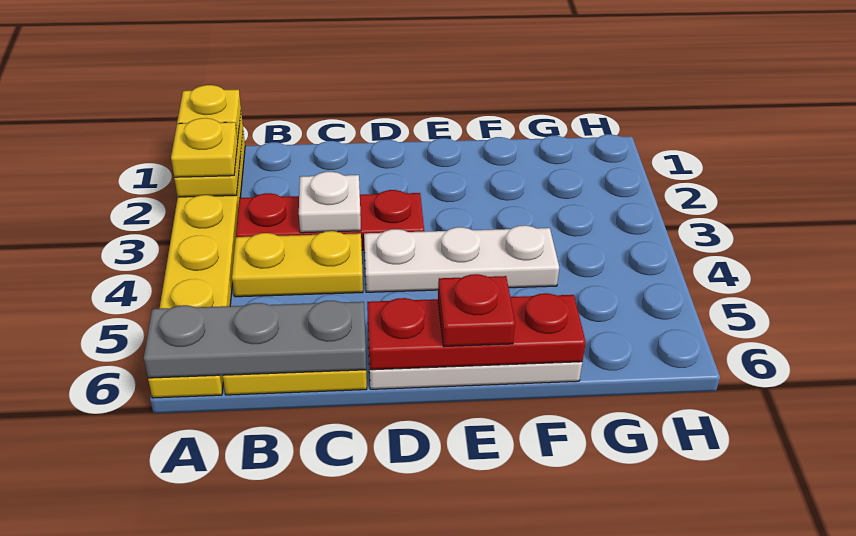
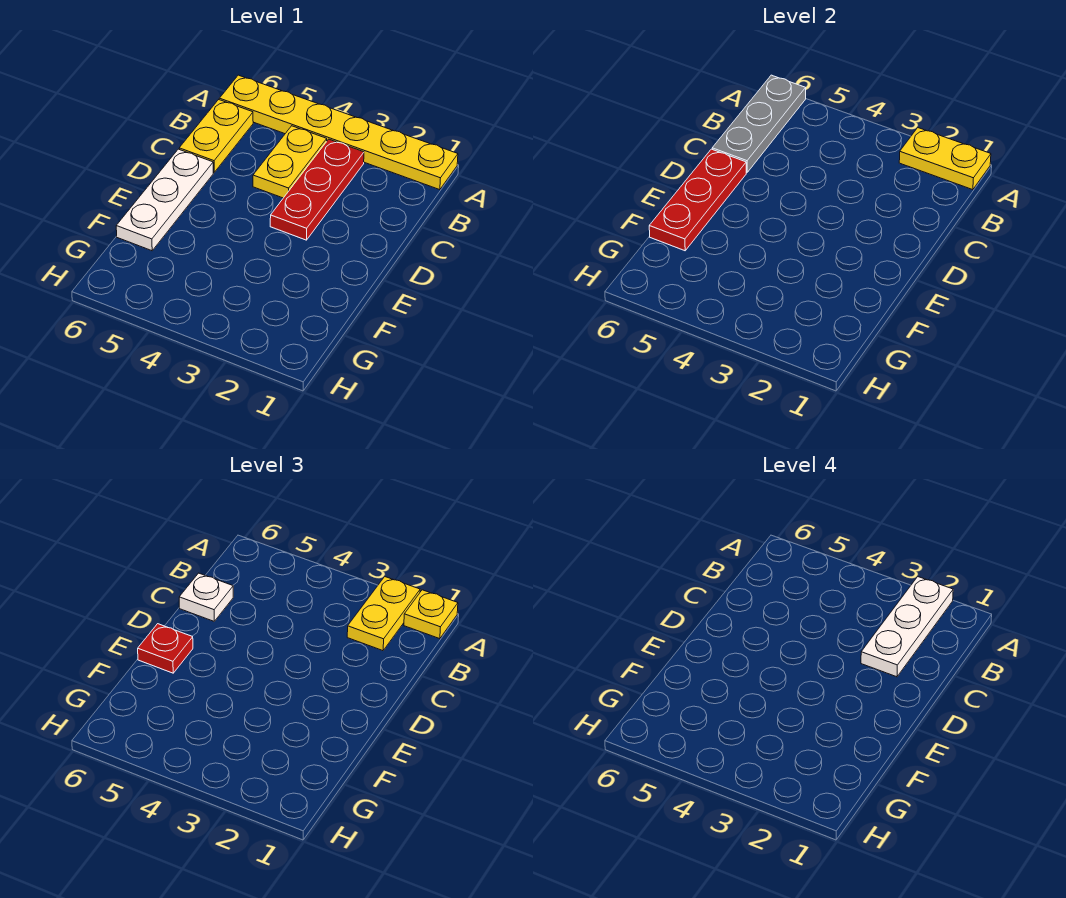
yellow plate A2 level 3 -> yellow plate A2:B2 level 3
white plate C3 level 2 -> white plate C6 level 3
white plate D4:F4 level 1 -> white plate A2:C2 level 4

